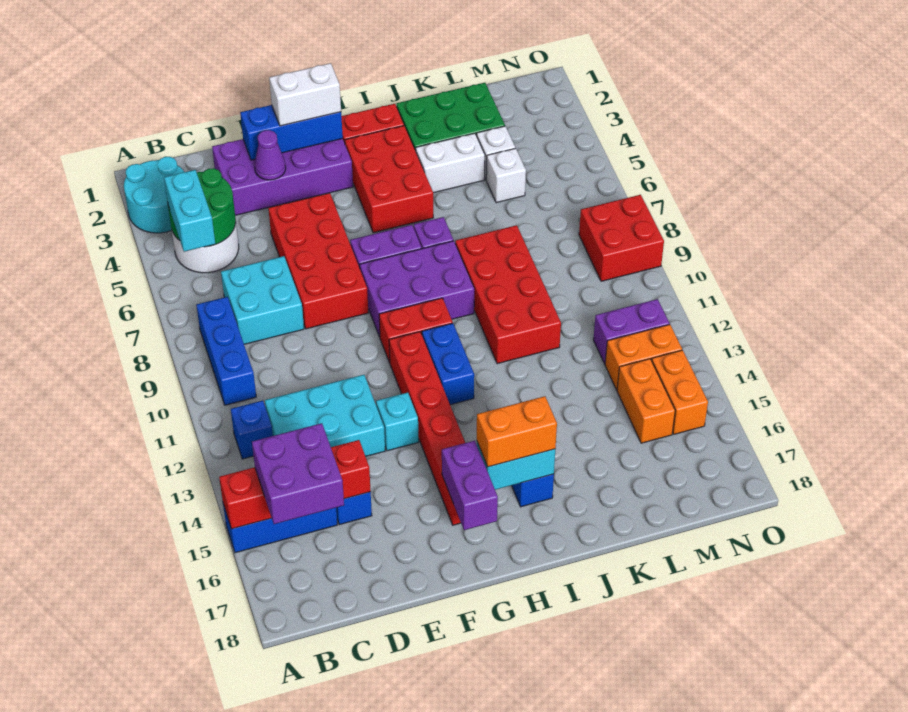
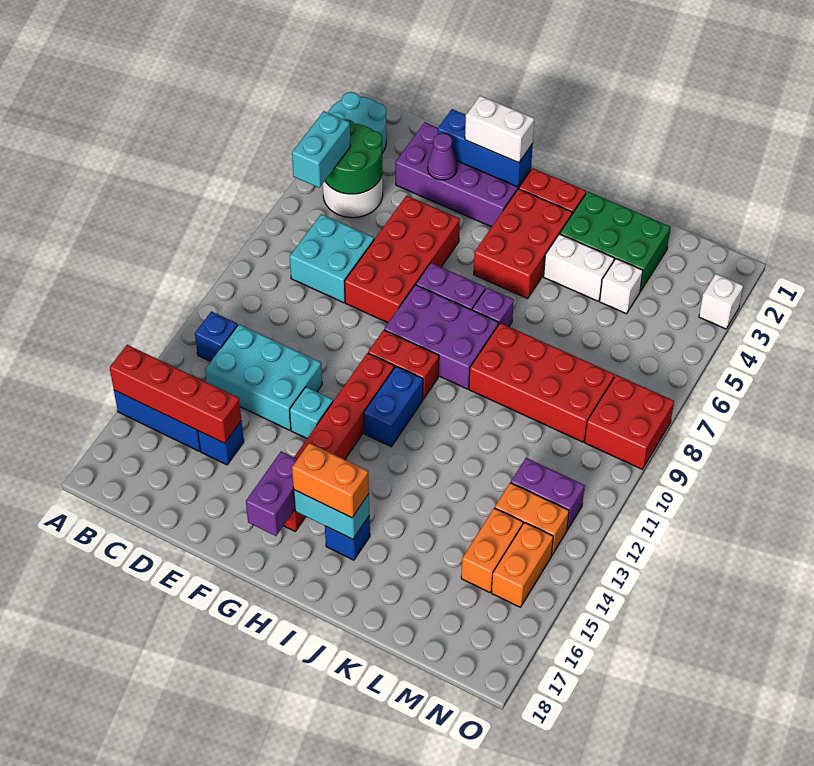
blue brick B8:B10 level 1 -> none
purple brick B15:C16 level 3 -> none
red brick J8:K11 level 1 -> red brick J8:M9 level 1
white brick L5 level 1 -> white brick O3 level 1

